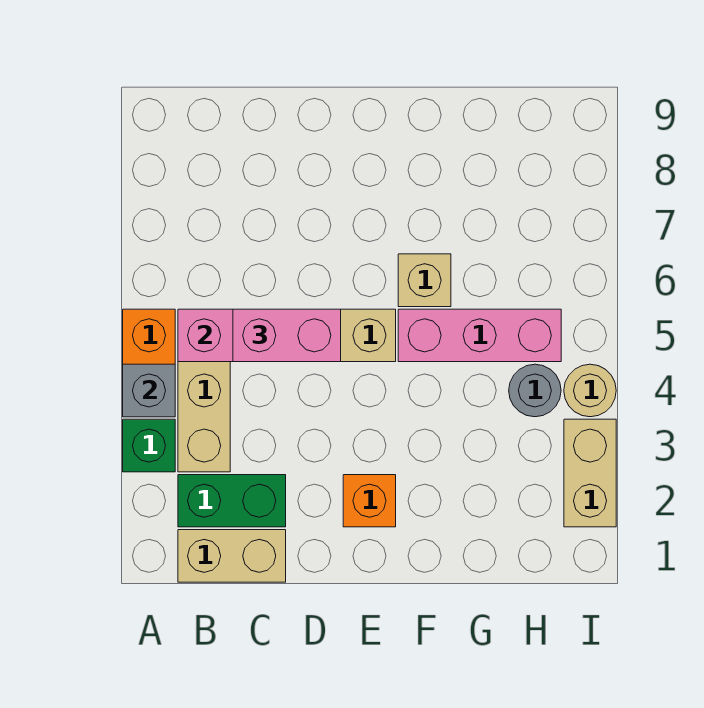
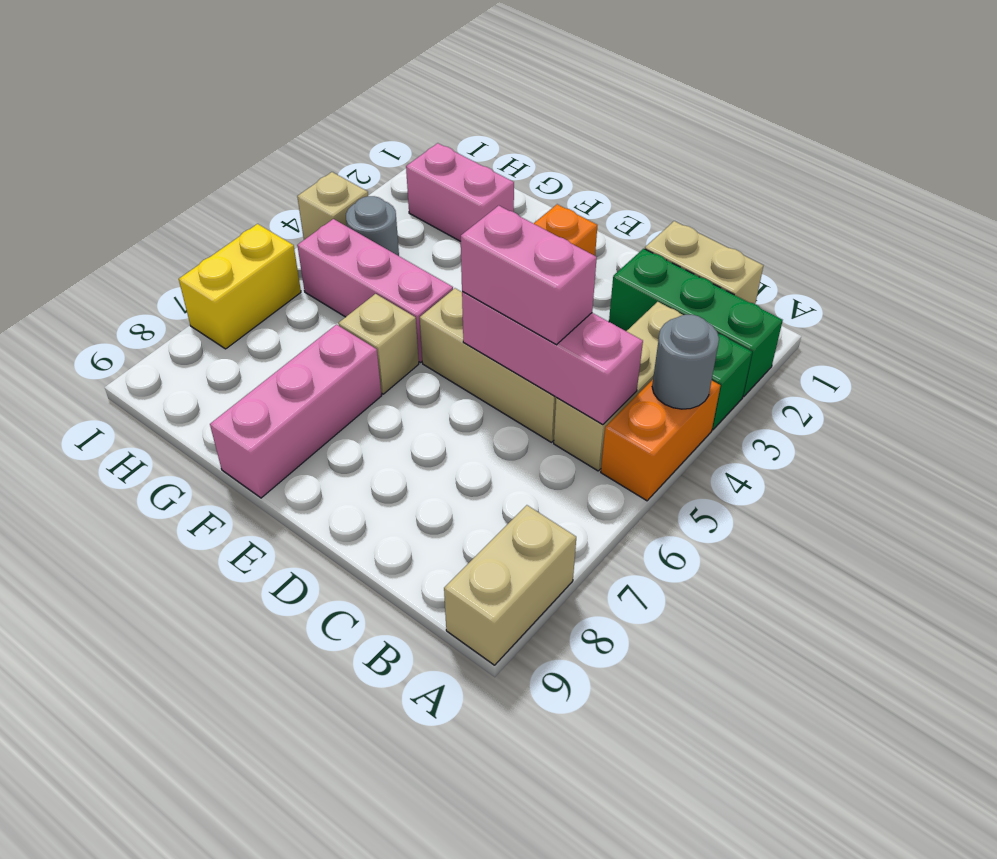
grey brick A4 level 2 -> grey round brick A4 level 2
green brick B2:C2 level 1 -> green brick A2:C2 level 1
none -> pink brick F7:F9 level 1
none -> pink brick G2:H2 level 1
tan brick I2:I3 level 1 -> tan brick A8:A9 level 1
tan round brick I4 level 1 -> tan brick I4 level 1
none -> yellow brick I6:I7 level 1

